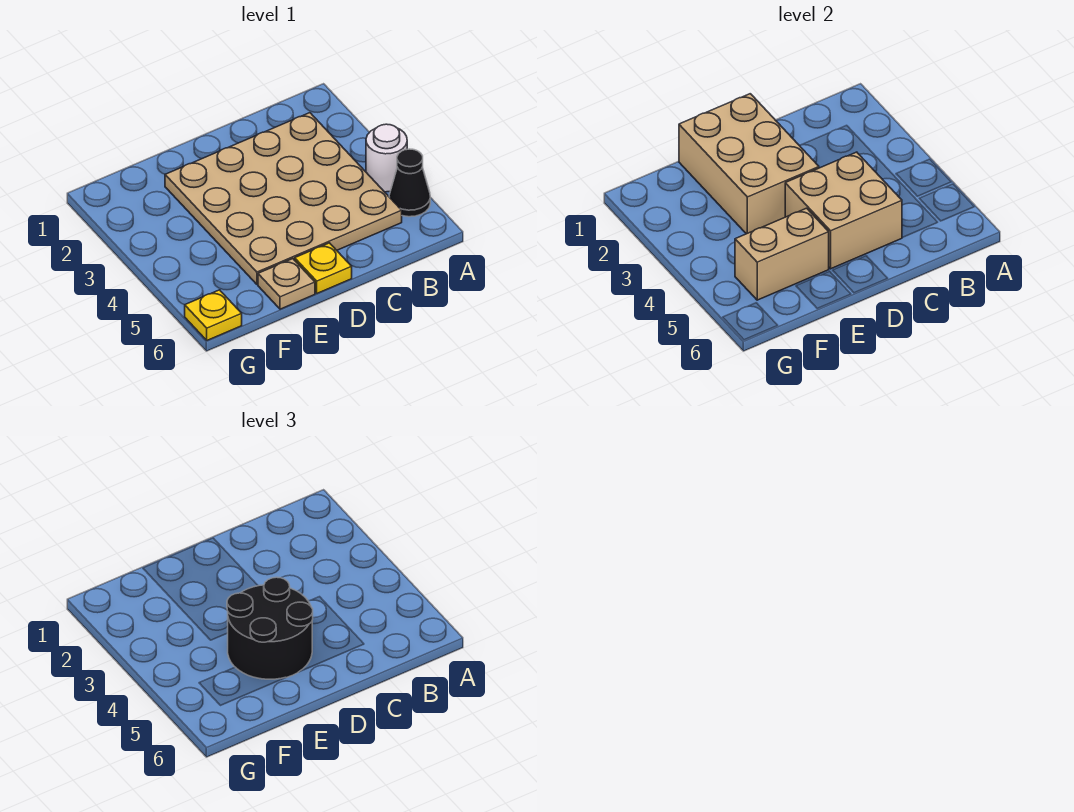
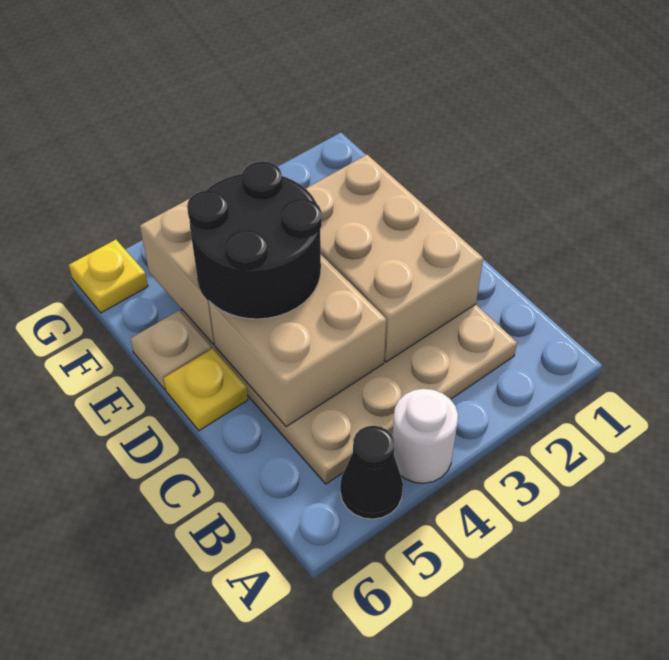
tan brick D1:E3 level 2 -> tan brick C2:E3 level 2

